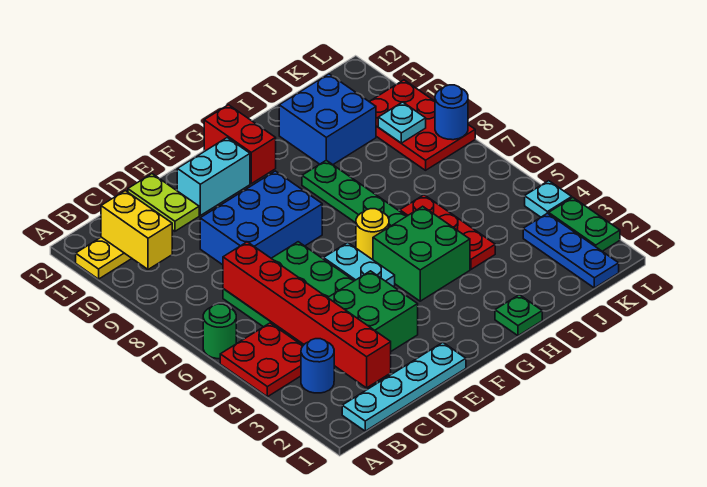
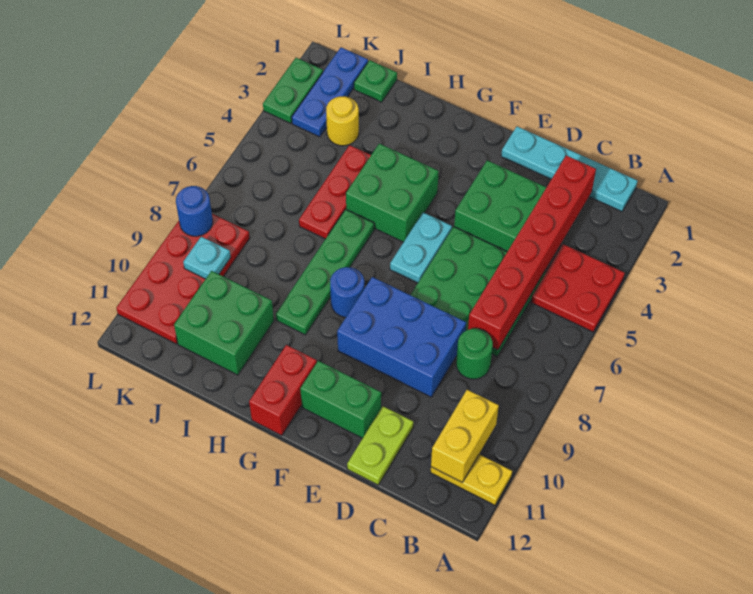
green round brick A6 level 1 -> green round brick C8 level 1
blue round brick B3 level 1 -> blue round brick G8 level 1
cyan brick E11:F11 level 1 -> green brick E11:F11 level 1
yellow round brick G6 level 1 -> yellow round brick J3 level 1
green plate H1 level 1 -> green plate J1 level 1
blue brick I10:J11 level 1 -> green brick I10:J11 level 1
red plate K8:L10 level 1 -> red plate K8:L11 level 1
cyan plate L4 level 1 -> none

